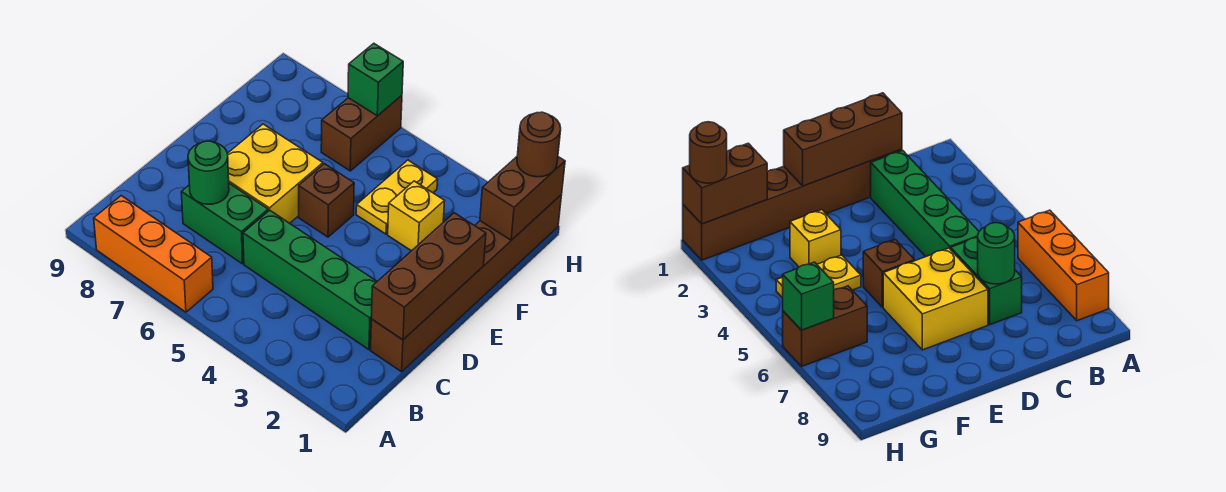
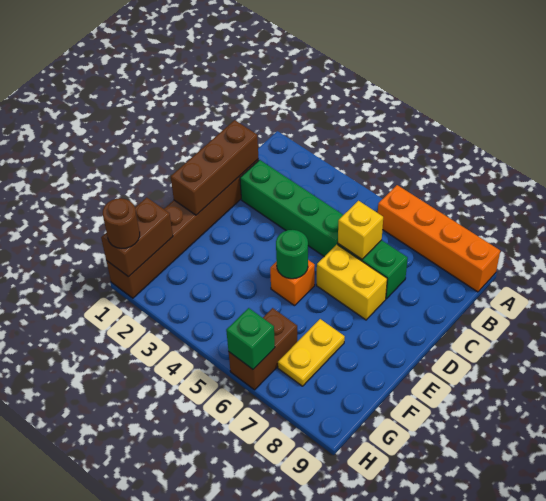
orange brick A6:A8 level 1 -> orange brick A6:A9 level 1
green round brick C7 level 2 -> green round brick E5 level 2
yellow brick D6:E7 level 1 -> yellow brick D6:D7 level 1
brown brick E5 level 1 -> orange brick E5 level 1
yellow brick F3 level 1 -> yellow brick C6 level 2
yellow plate F4:G4 level 1 -> yellow plate F7:G7 level 1

